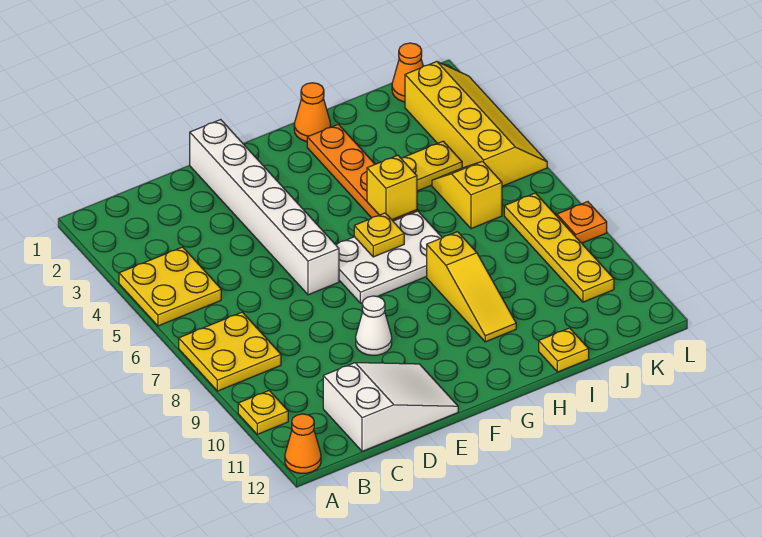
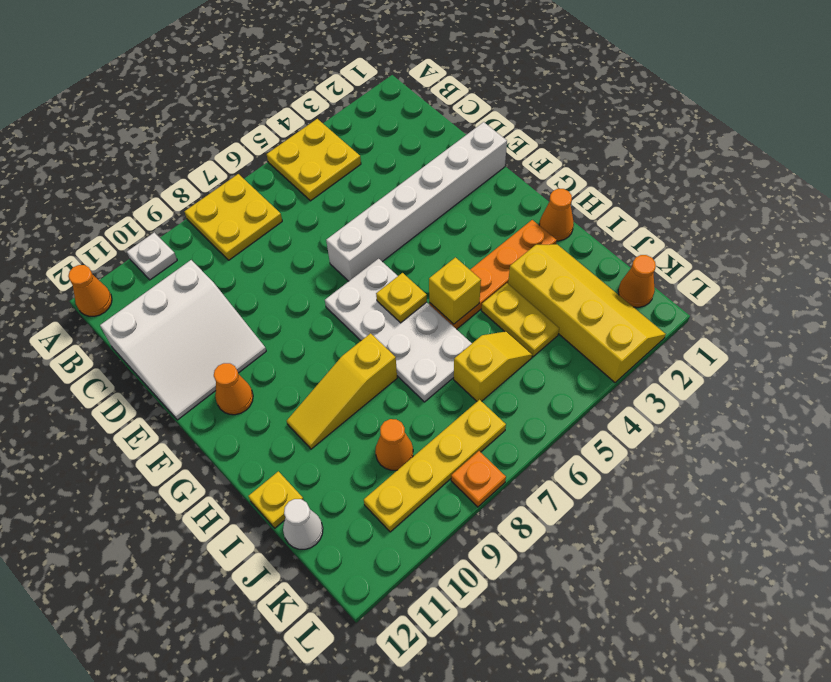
yellow plate A10 level 1 -> white plate A10 level 1
white slope C11:E12 level 1 top C -> white slope C10:E12 level 1 top C
white cone E9 level 1 -> white cone J12 level 1
white plate F6:H7 level 1 -> white plate F6:I7 level 1
none -> orange cone F11 level 1
none -> orange cone J9 level 1
yellow slope K2:L5 level 1 top K -> yellow slope I2:L3 level 1 top 3

